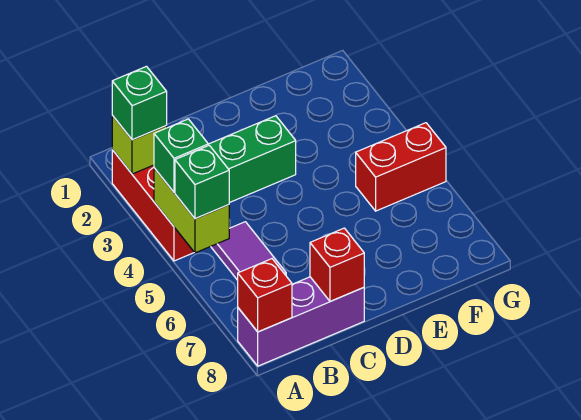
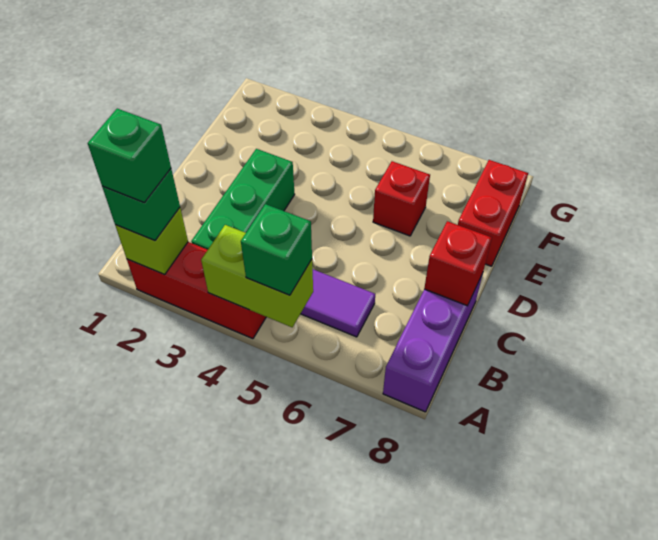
green brick A4 level 3 -> green brick A2 level 4
red brick A8 level 2 -> red brick E6 level 1
red brick F5:G5 level 1 -> red brick E8:F8 level 1

